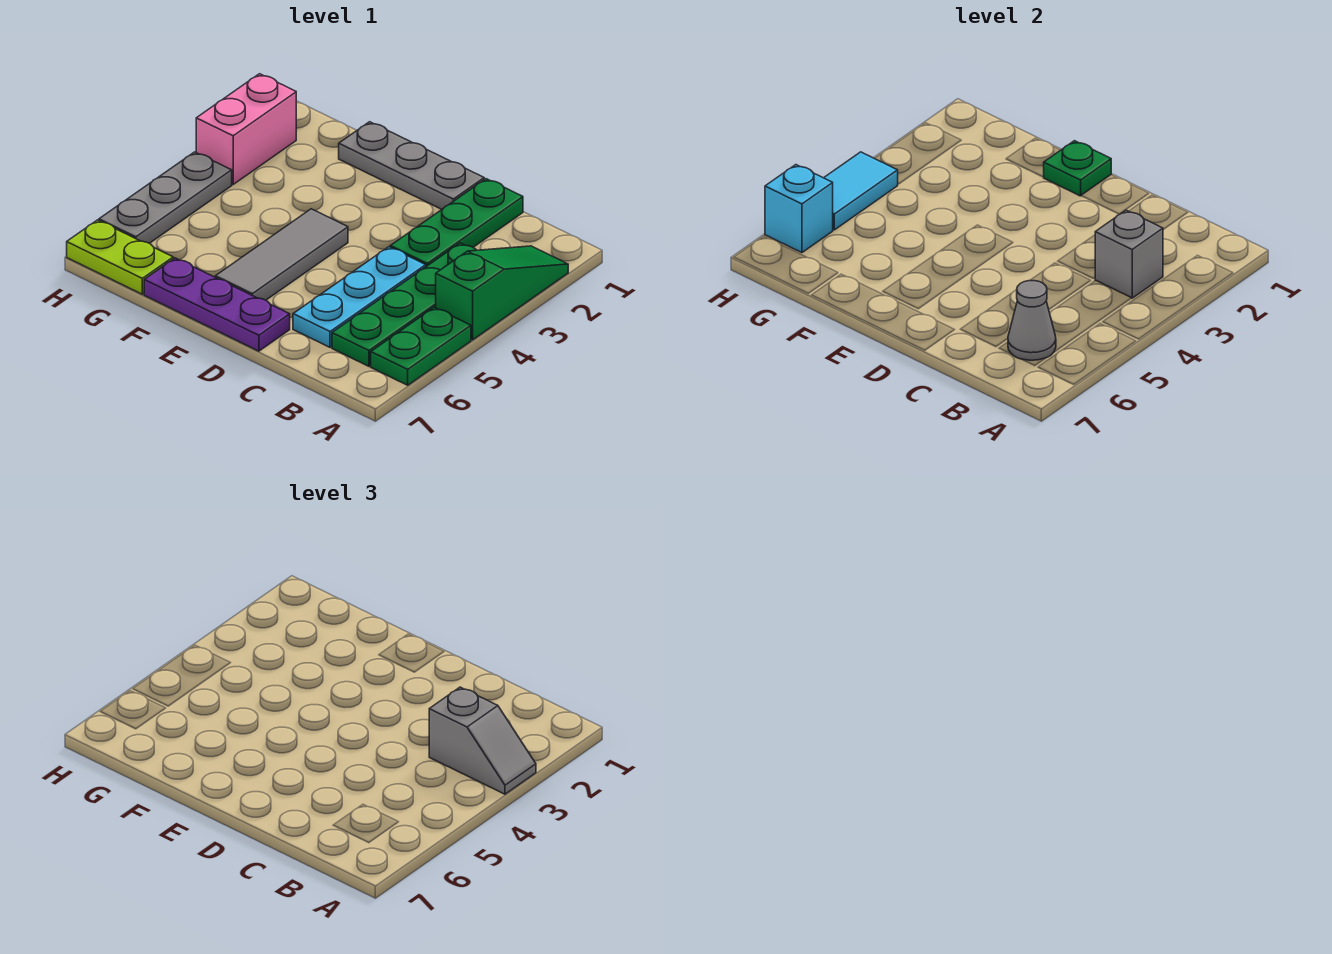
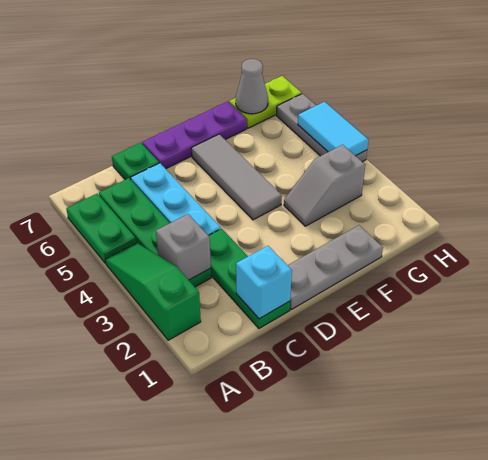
green slope A2:A4 level 1 top 4 -> green slope A2:A4 level 1 top 2
grey slope A3:B3 level 3 top B -> grey slope F3:G3 level 1 top G
grey cone B6 level 2 -> grey cone G7 level 2
green plate E1 level 2 -> green plate C7 level 1
pink brick H2:H3 level 1 -> none
cyan brick H6 level 2 -> cyan brick C1 level 2

